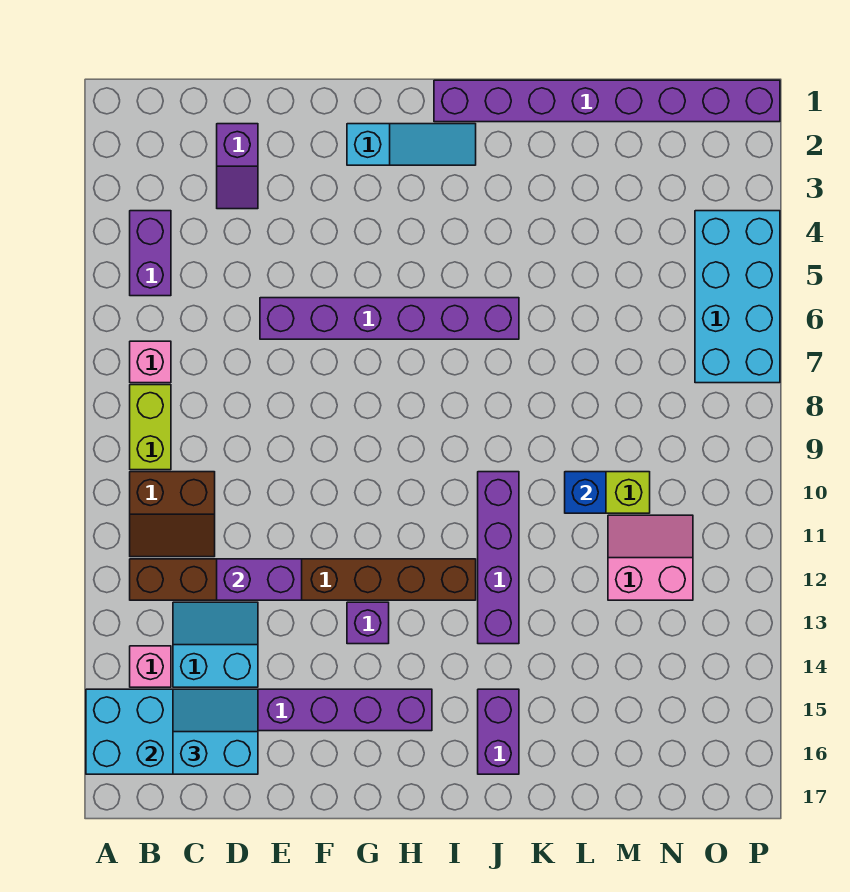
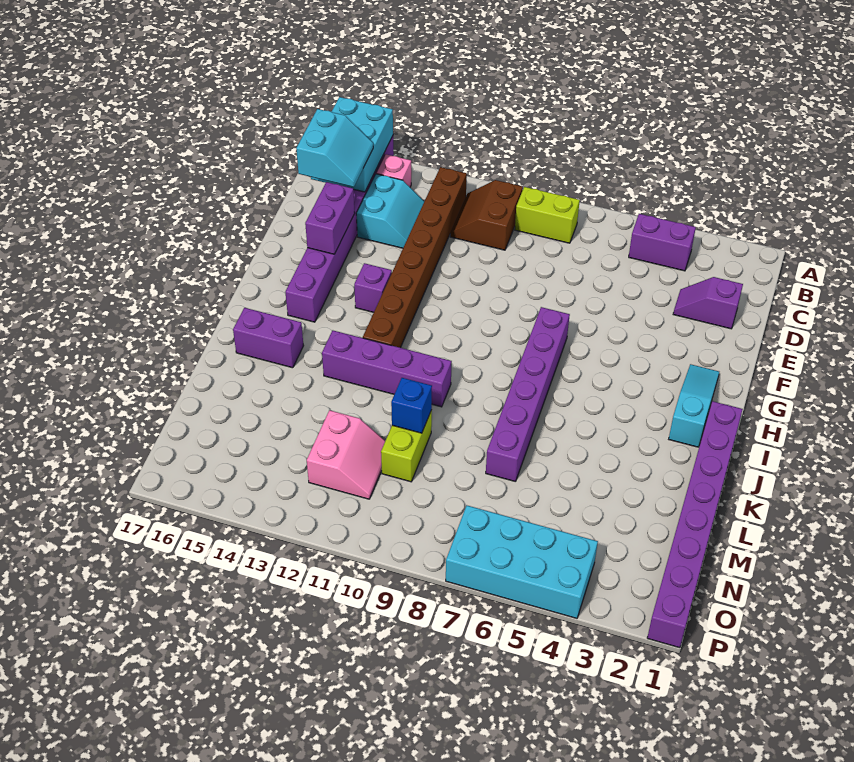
pink brick B7 level 1 -> none
purple brick D12:E12 level 2 -> purple brick E15:F15 level 2
purple brick E6:J6 level 1 -> purple brick G7:L7 level 1
cyan slope G2:I2 level 1 top G -> cyan slope G2:I2 level 1 top I

